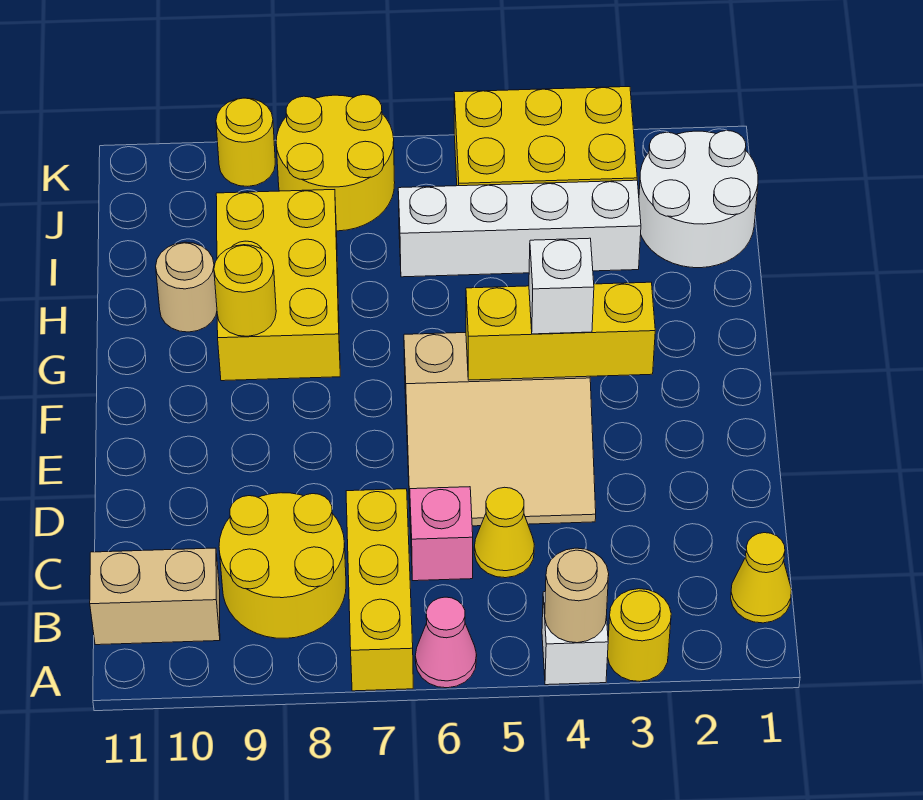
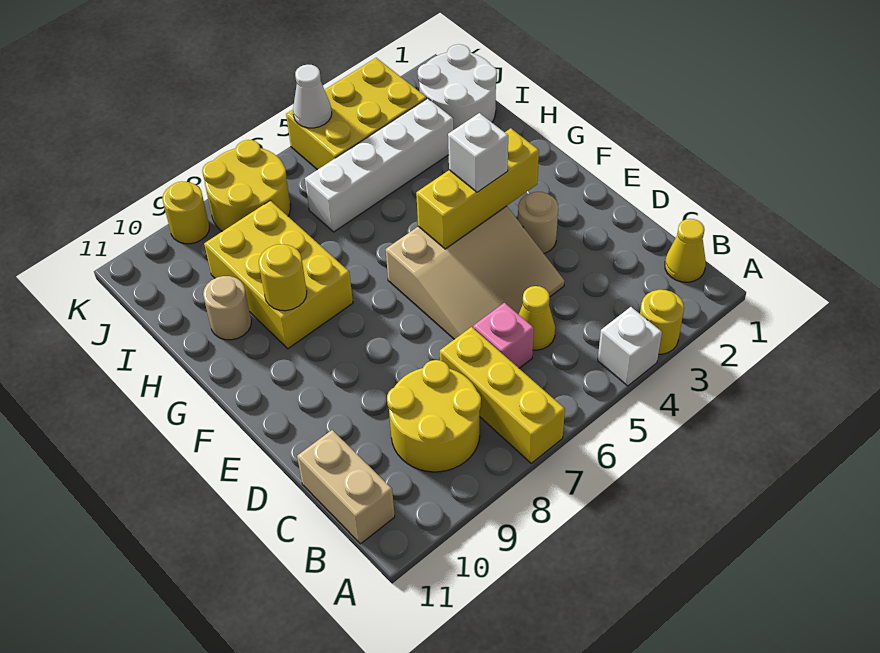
tan round brick A4 level 2 -> tan round brick E3 level 1
pink cone A6 level 1 -> none
tan brick B10:B11 level 1 -> tan brick B11:C11 level 1
none -> white cone K5 level 2

